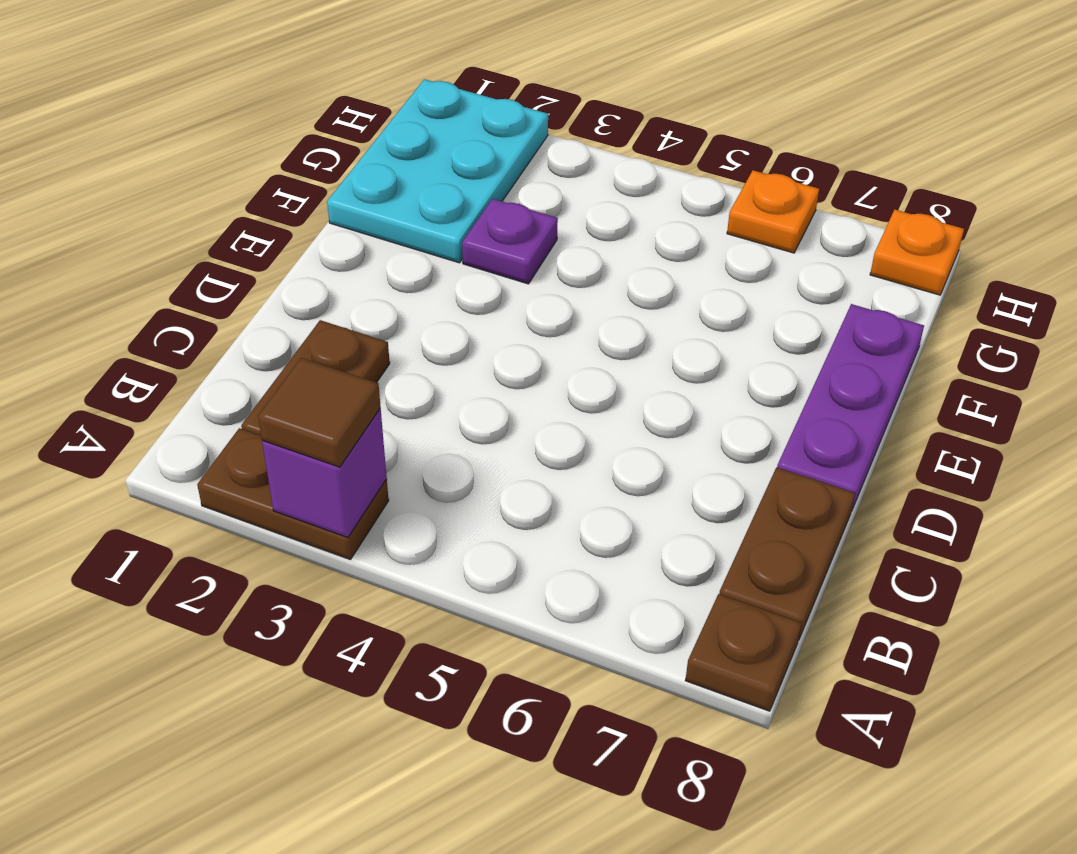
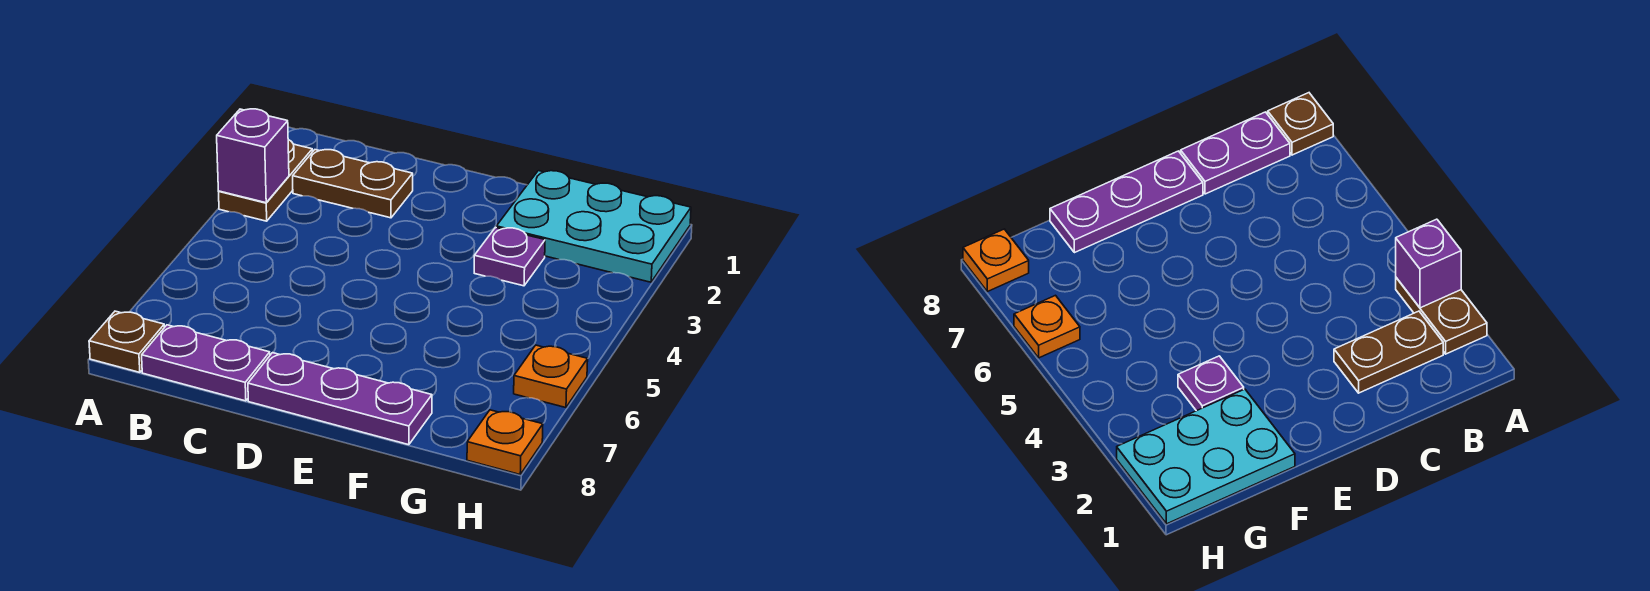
brown tile A3 level 3 -> none
brown plate B8:C8 level 1 -> purple plate B8:C8 level 1

